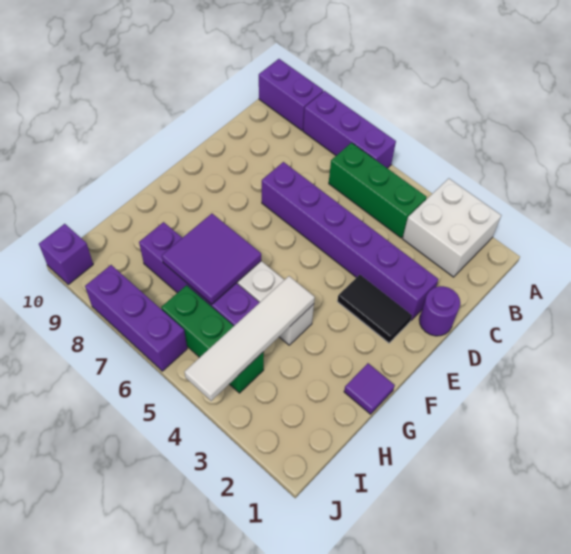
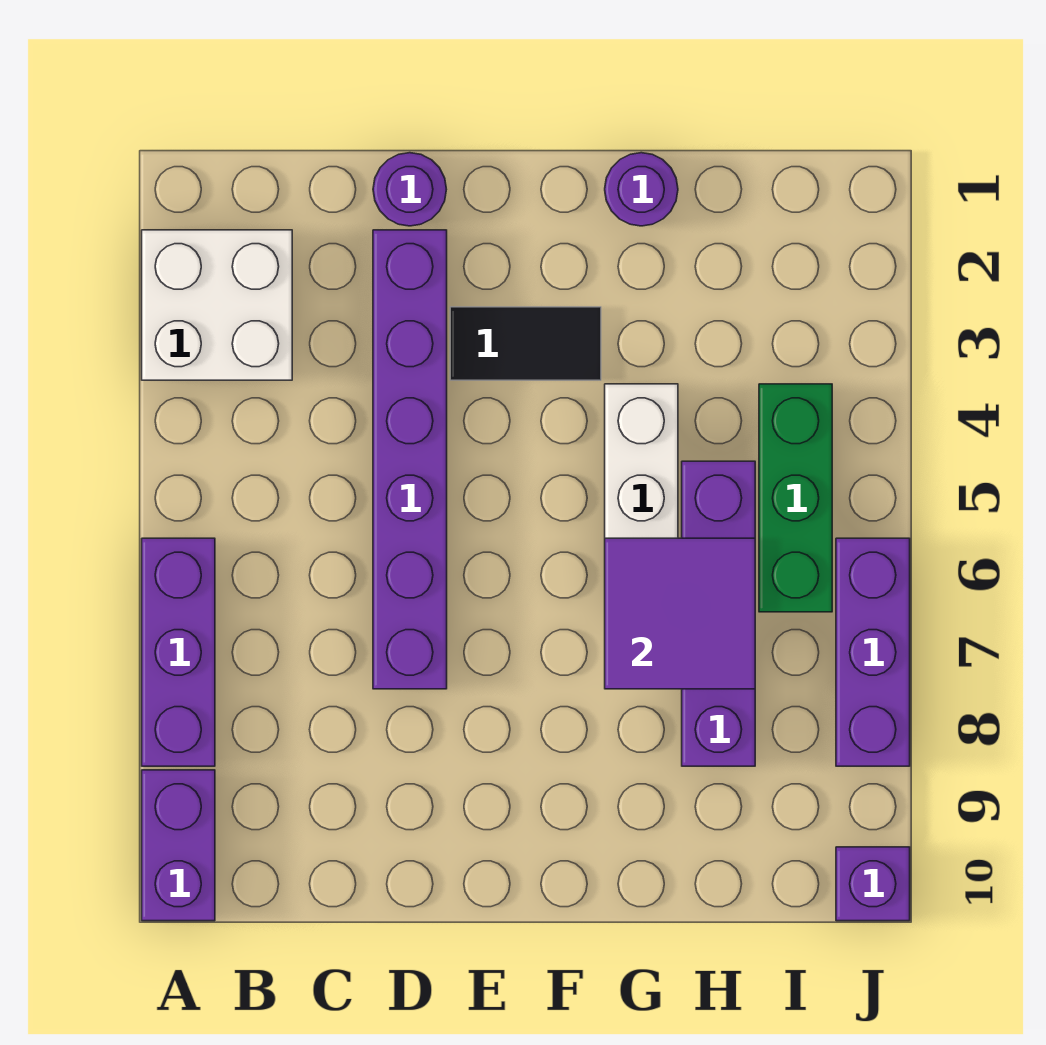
green brick B4:B6 level 1 -> none
black tile E2:E3 level 1 -> black tile E3:F3 level 1
purple tile G1 level 1 -> purple round brick G1 level 1
white tile G4:J4 level 2 -> none

